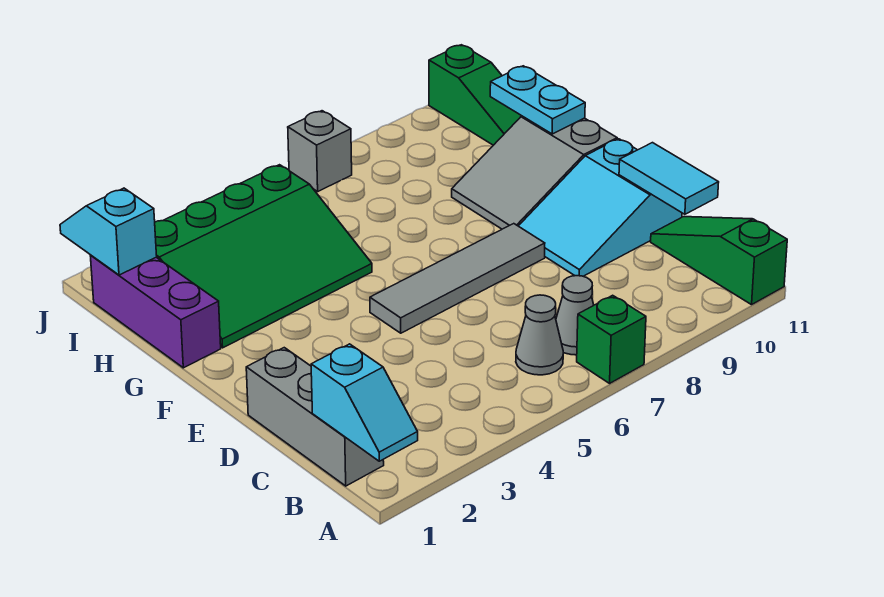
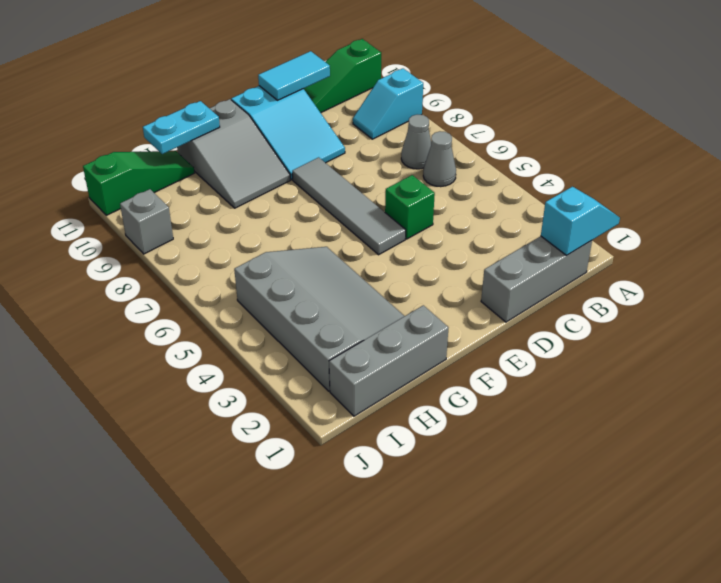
green brick A7 level 1 -> green brick D5 level 1
purple brick G1:I1 level 1 -> grey brick G1:I1 level 1
green slope G2:I5 level 1 top I -> grey slope G2:I5 level 1 top I
cyan slope I1:J1 level 2 top I -> cyan slope A9:B9 level 1 top A
grey brick J7 level 1 -> grey brick J9 level 1

